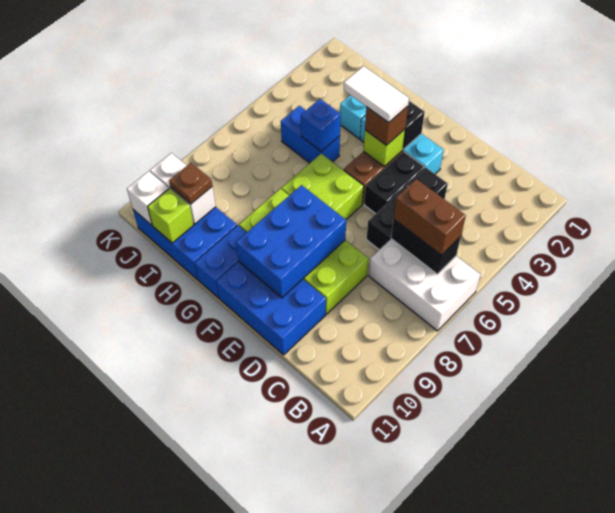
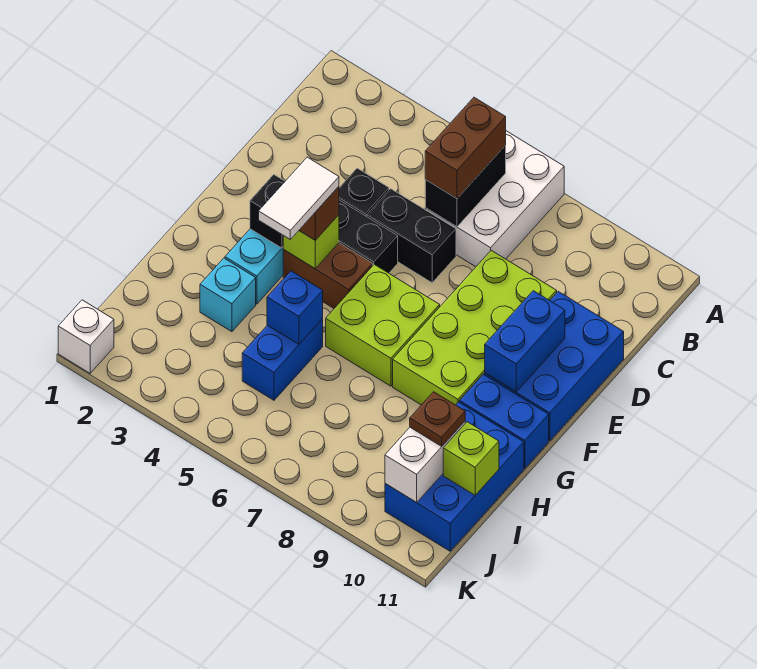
blue brick E8:F10 level 2 -> blue brick E10:F10 level 2
white brick J11 level 2 -> white brick K1 level 1

